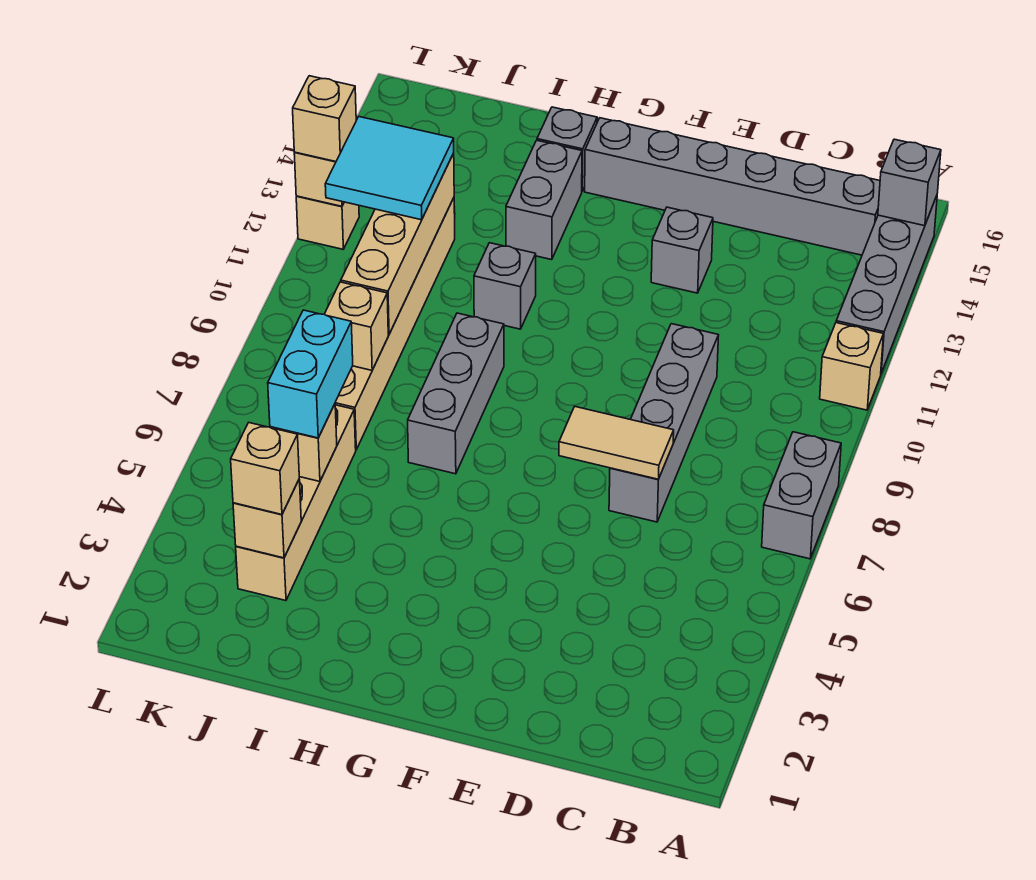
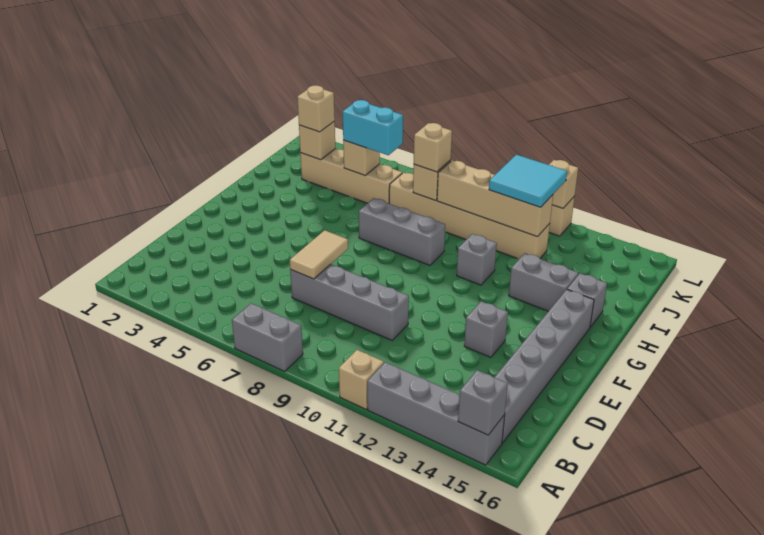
tan brick L12 level 3 -> tan brick J8 level 3

